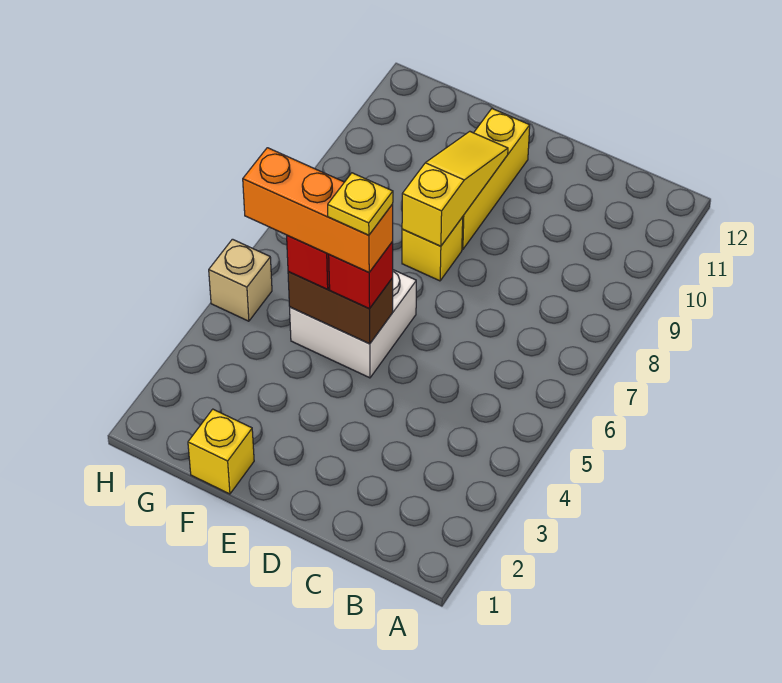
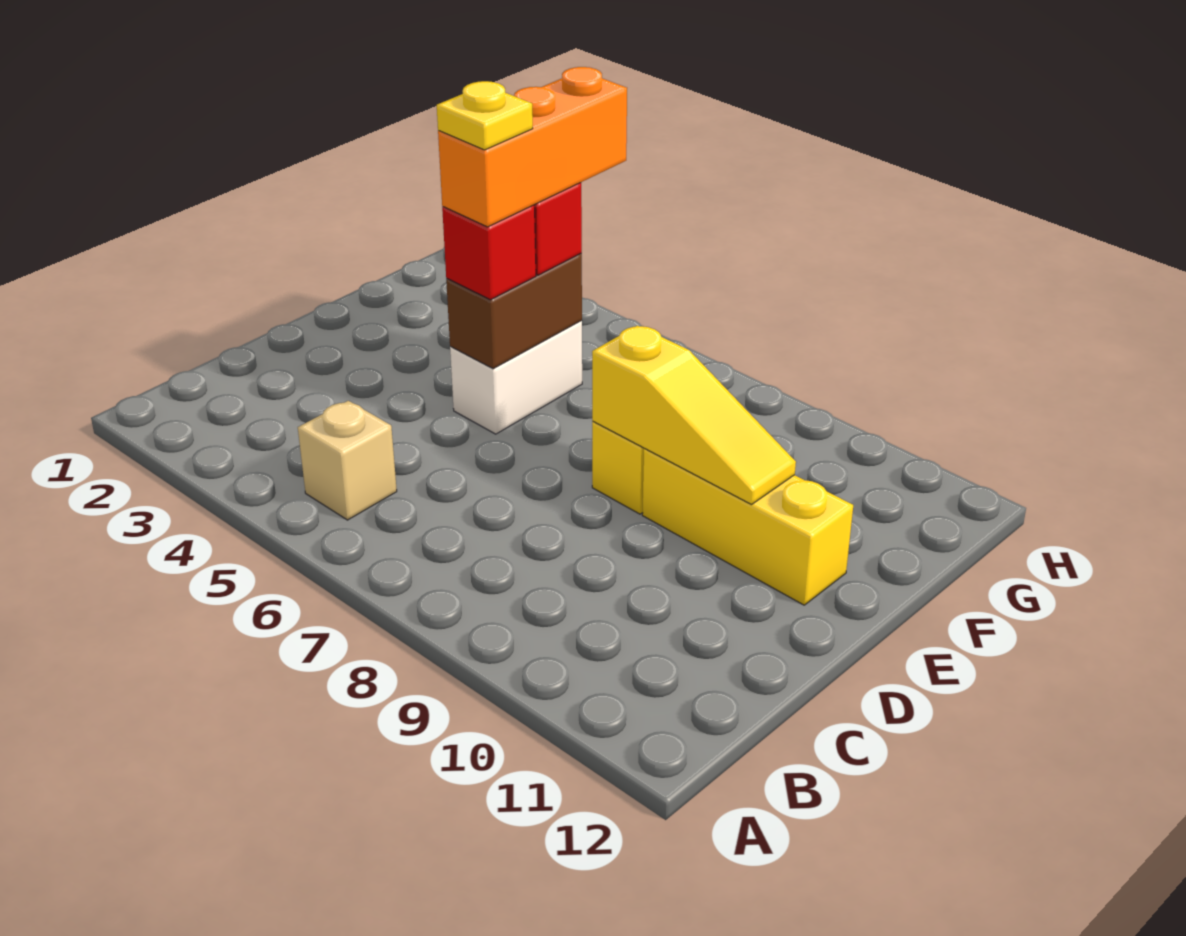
white brick E5:F6 level 1 -> white brick E5:F5 level 1
yellow brick F1 level 1 -> none
tan brick H5 level 1 -> tan brick B5 level 1

